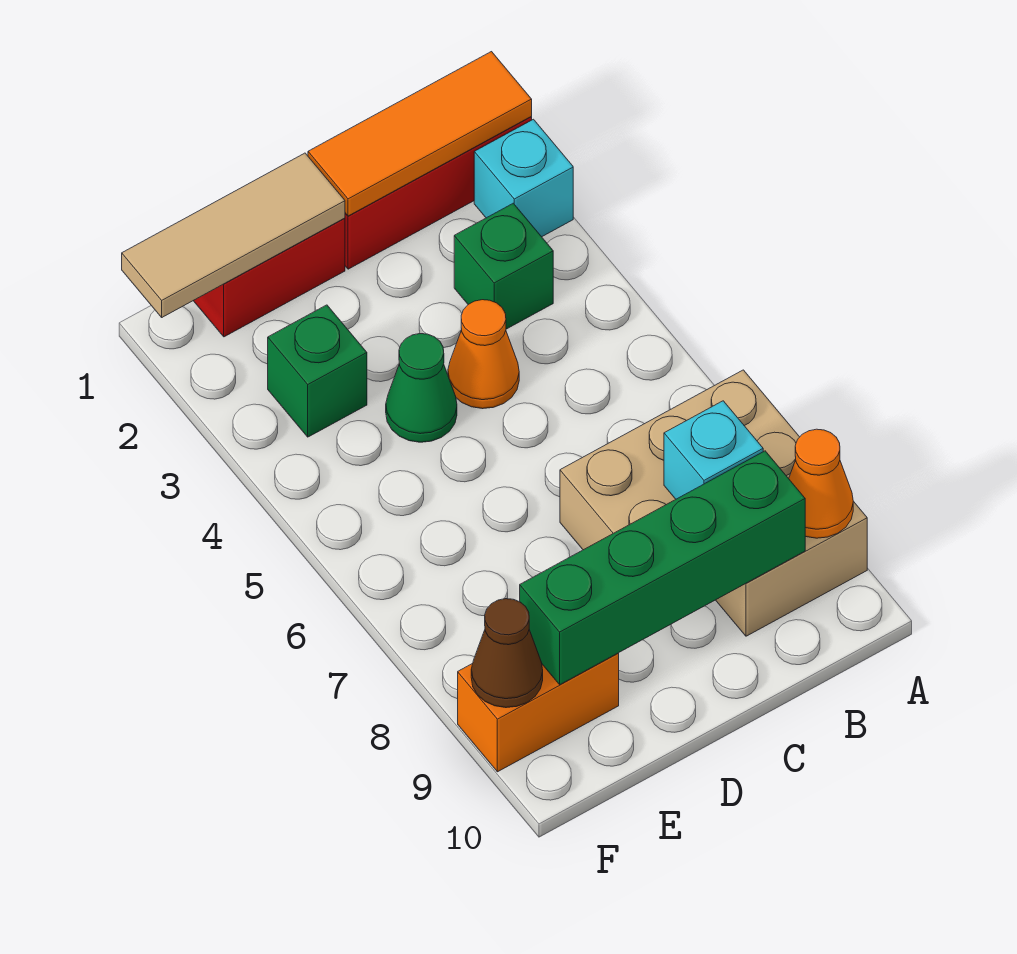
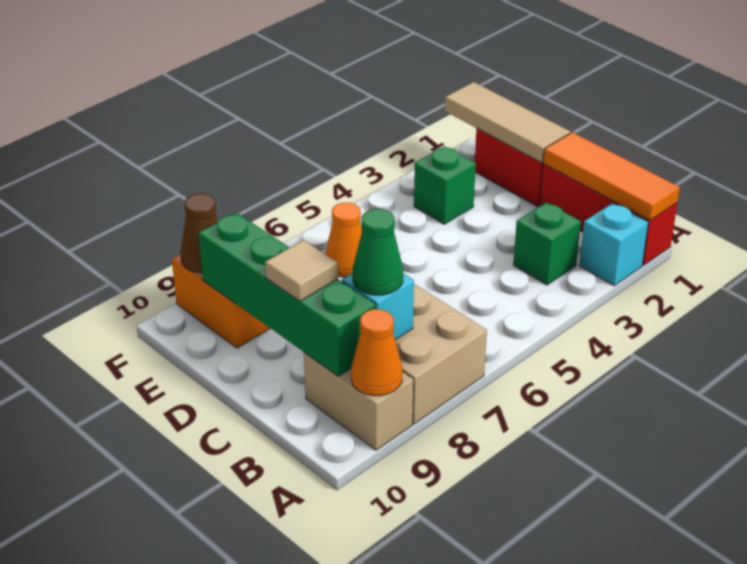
orange cone C4 level 1 -> orange cone E6 level 1
none -> tan tile C9 level 3
green cone D4 level 1 -> green cone B8 level 3

